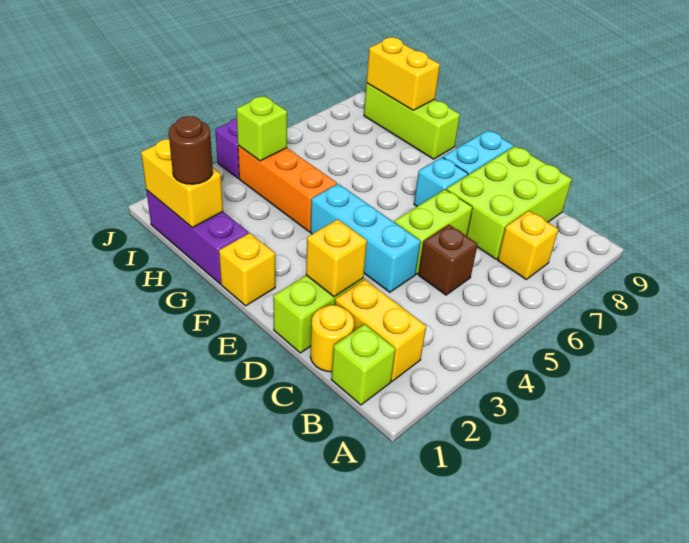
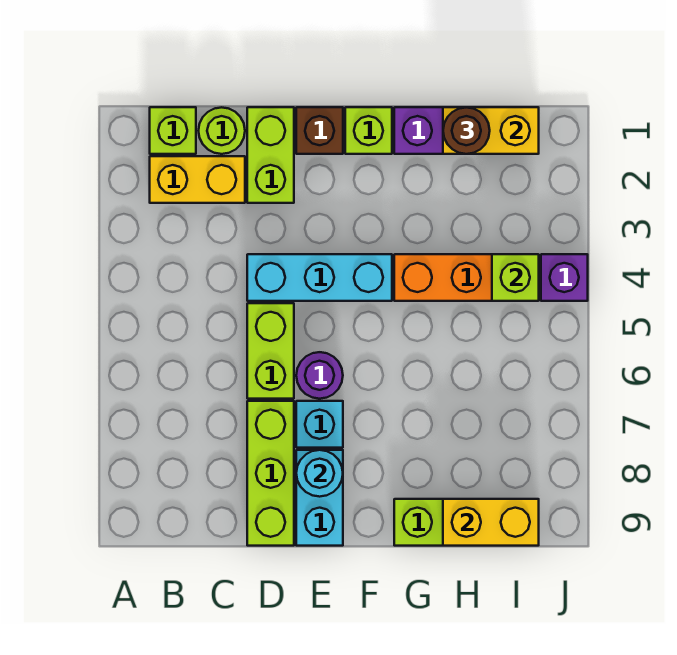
yellow brick B7 level 1 -> none
yellow round brick C1 level 1 -> lime round brick C1 level 1
brown brick C5 level 1 -> brown brick E1 level 1
lime brick C7:D9 level 1 -> lime brick D7:D9 level 1
yellow brick D2 level 2 -> none
none -> purple round brick E6 level 1
none -> cyan round brick E8 level 2
yellow brick F1 level 1 -> lime brick F1 level 1

